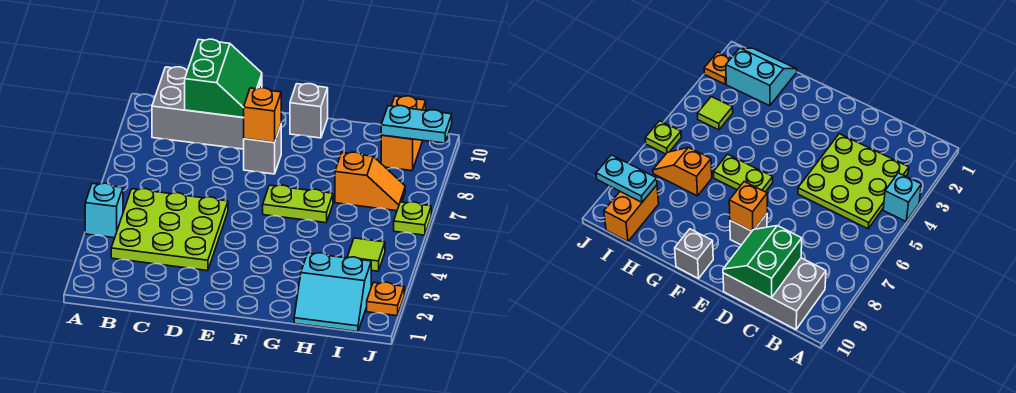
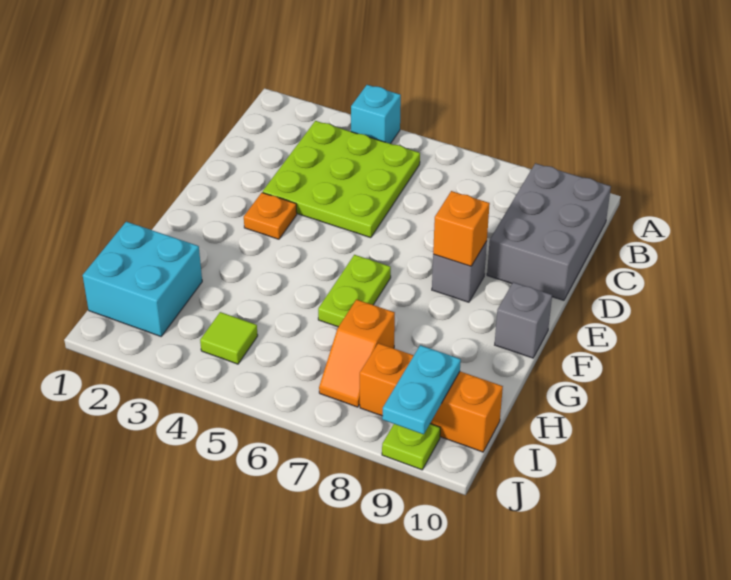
green slope C9:D10 level 2 top C -> none
cyan slope H1:I2 level 1 top 2 -> cyan brick H1:I2 level 1
orange brick I9:I10 level 1 -> orange brick I8:I10 level 1
orange plate J2 level 1 -> orange plate E3 level 1
lime plate J6 level 1 -> lime plate J9 level 1

